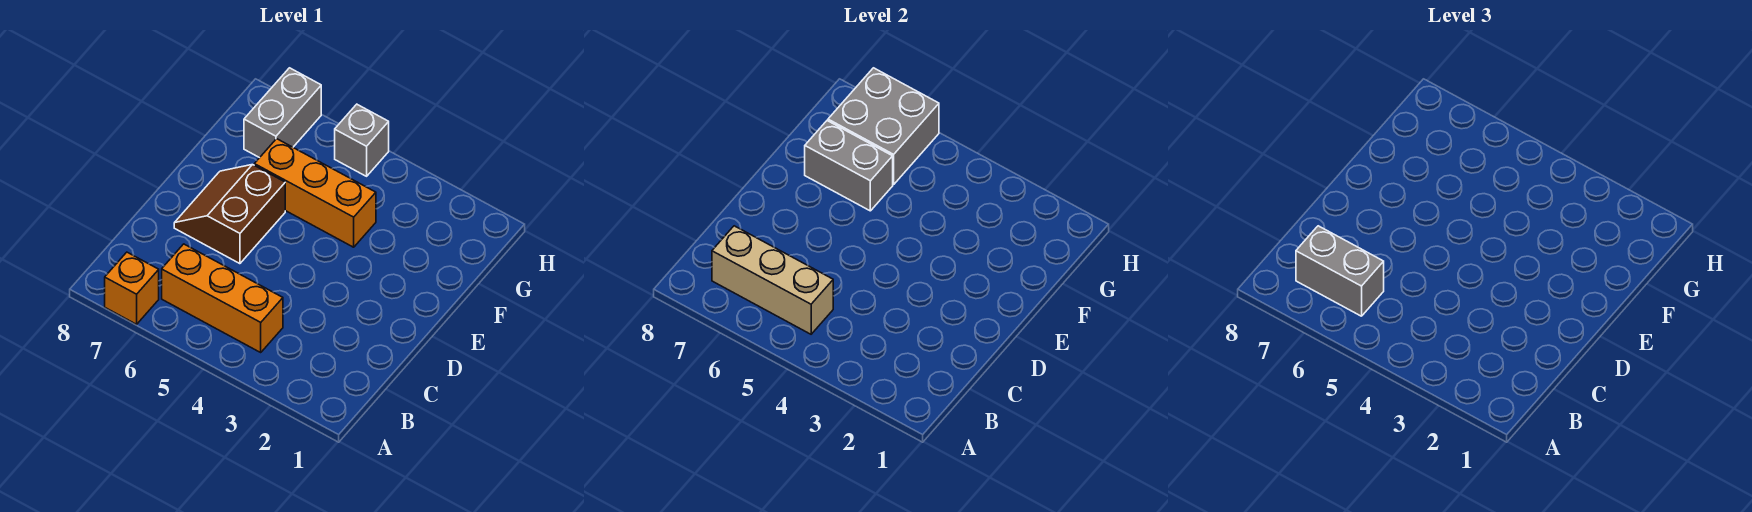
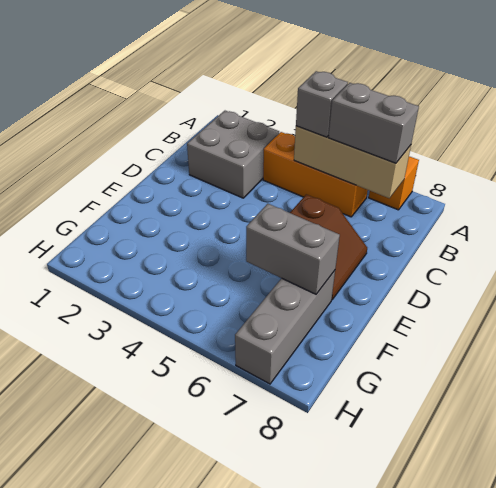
orange brick F4:F6 level 1 -> none
grey brick G6:H7 level 2 -> grey brick B2:C3 level 1
grey brick G7:H7 level 1 -> grey brick F7:H7 level 1
grey brick H5 level 1 -> grey brick B5 level 3

